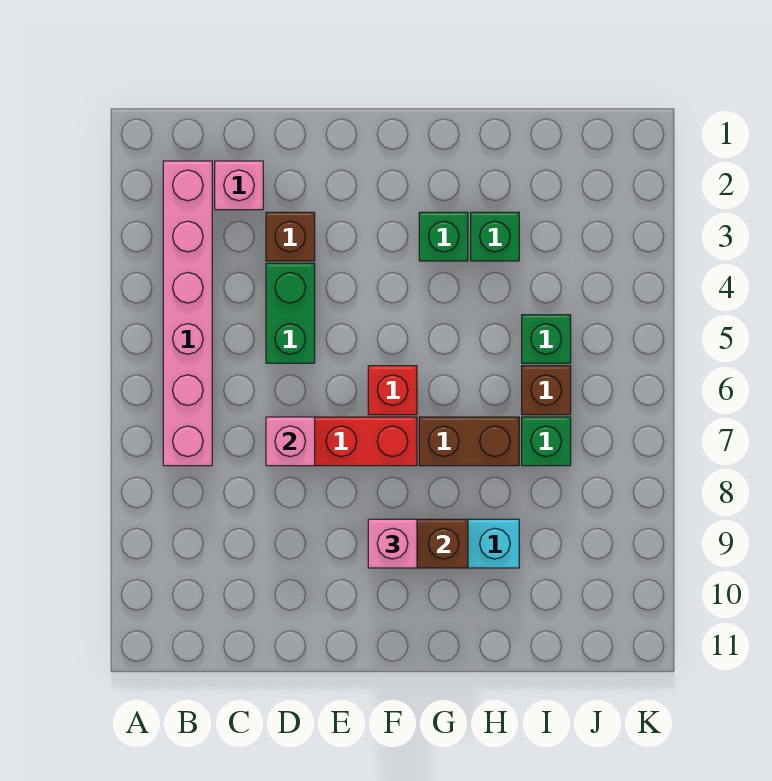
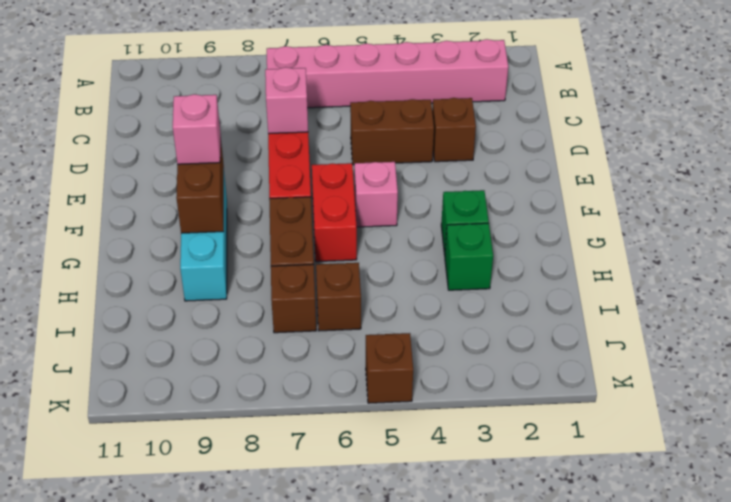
pink brick C2 level 1 -> pink brick F5 level 1
green brick D4:D5 level 1 -> brown brick D4:D5 level 1
red brick F6 level 1 -> red brick F6:G6 level 1
green brick I5 level 1 -> none
green brick I7 level 1 -> brown brick I7 level 1
none -> brown brick K5 level 1

